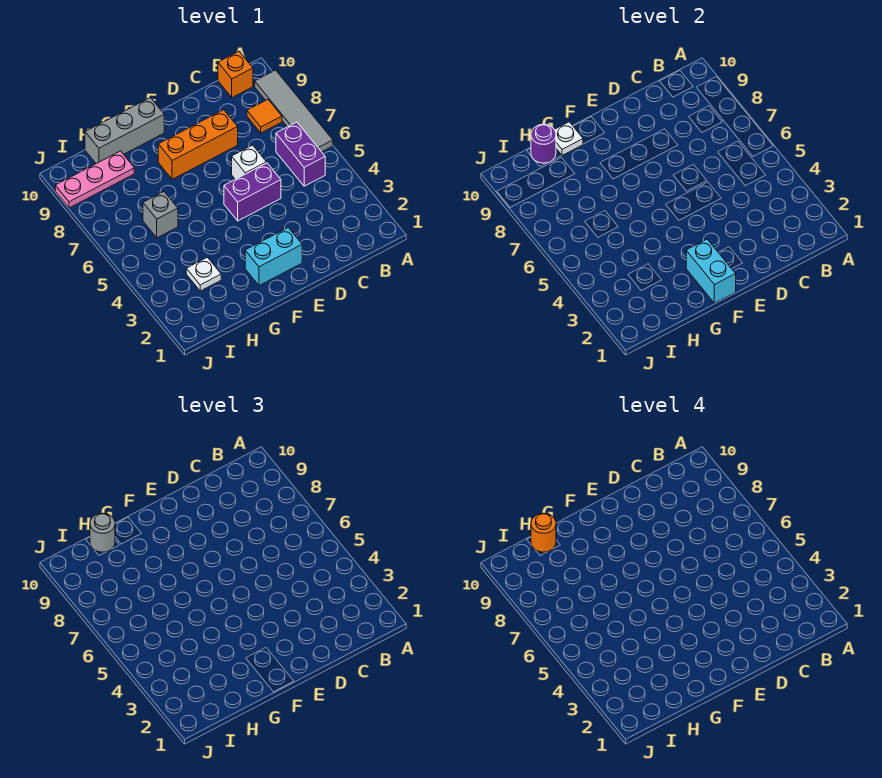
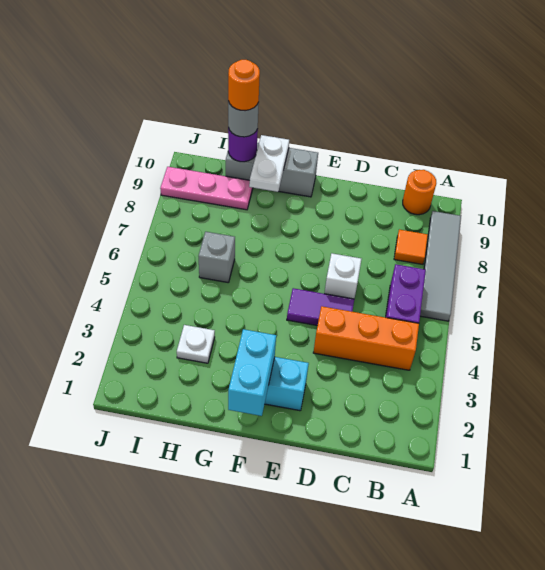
orange brick B10 level 1 -> orange round brick B10 level 1
purple brick D5:E5 level 1 -> purple tile D5:E5 level 1
orange brick D8:F8 level 1 -> orange brick B4:D4 level 1
white plate G10 level 2 -> white plate G9:G10 level 2

